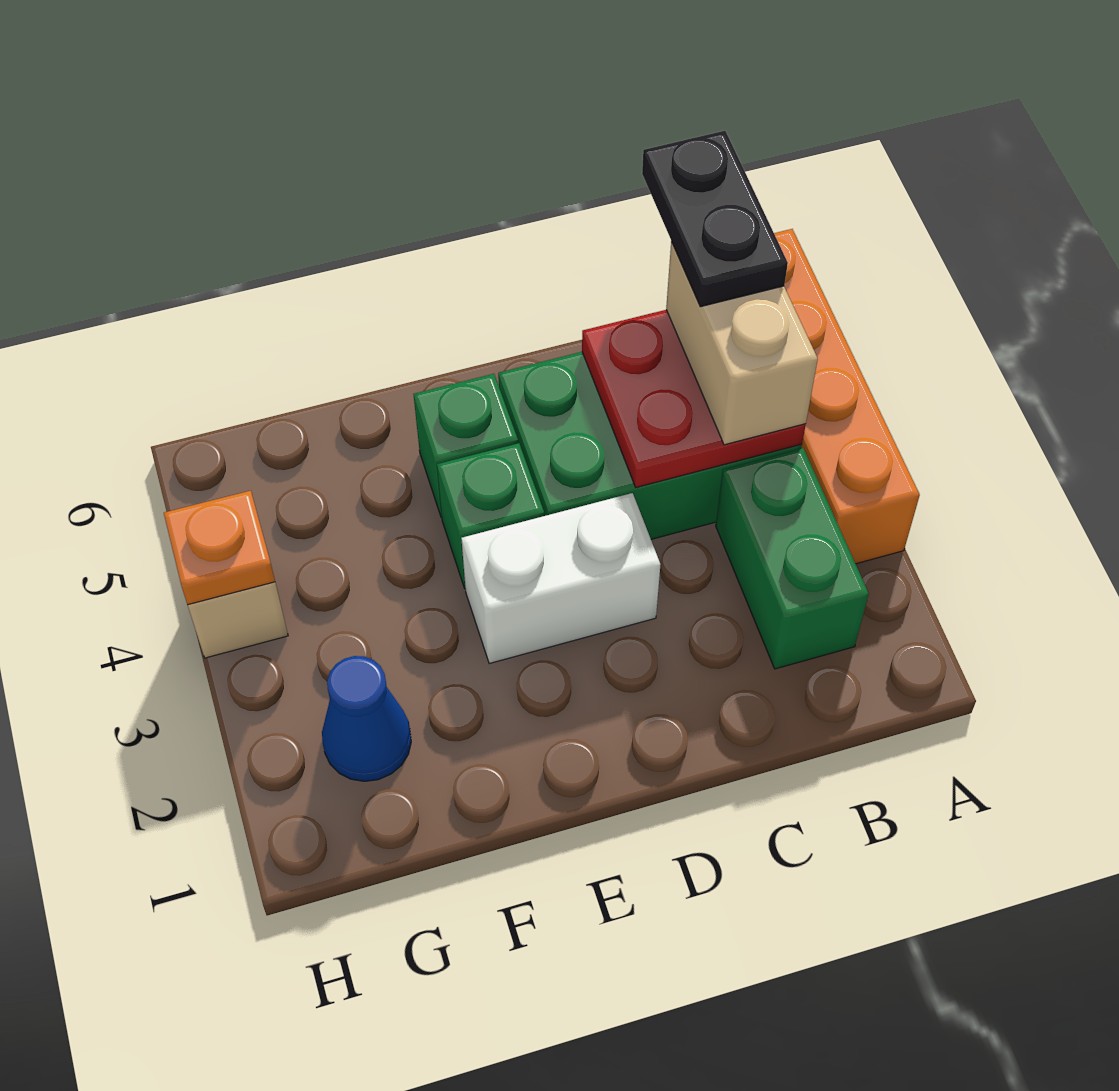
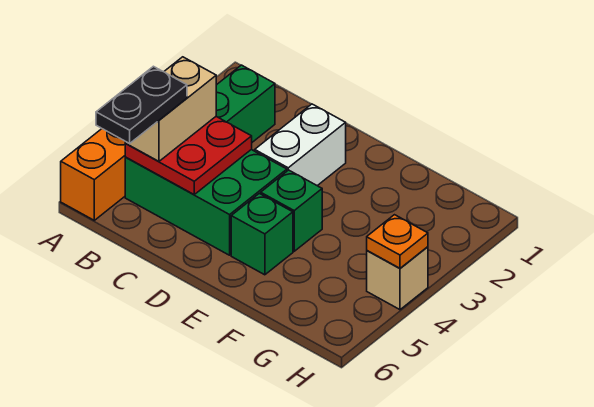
white brick D3:E3 level 1 -> white brick D2:D3 level 1
blue cone G2 level 1 -> none

